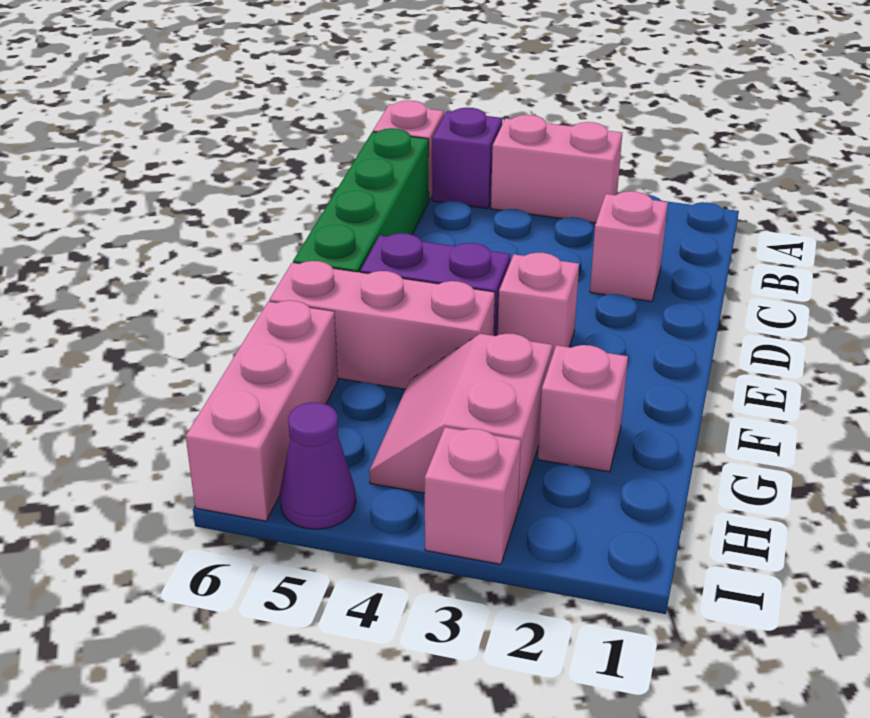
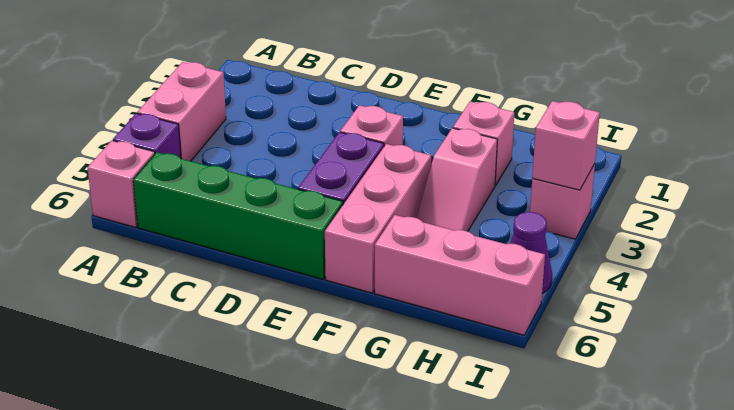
pink brick C2 level 1 -> pink brick I3 level 2
pink slope G3:H4 level 1 top 3 -> pink slope G3:G4 level 1 top 3

